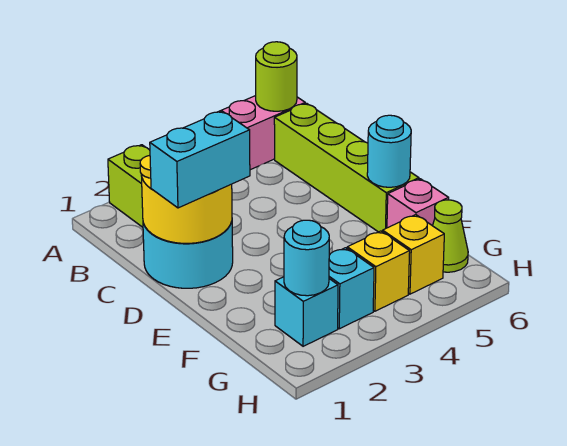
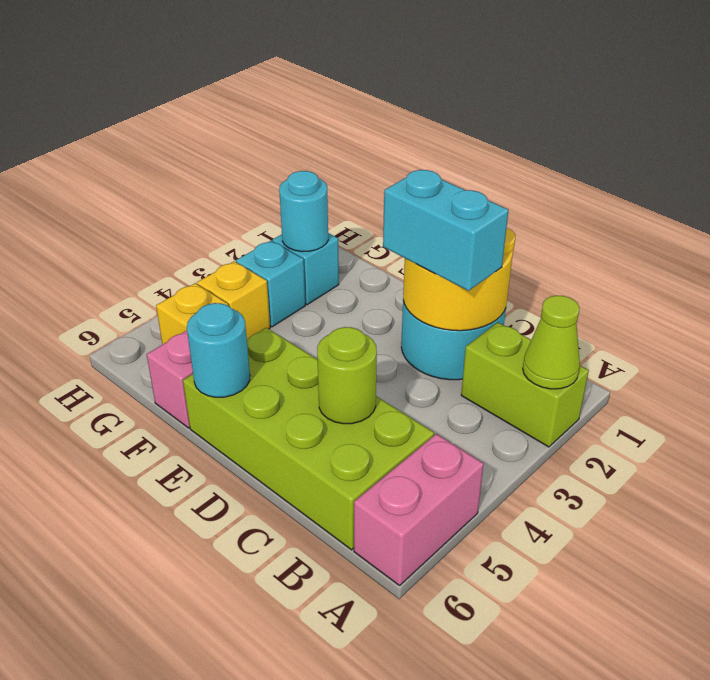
lime round brick A6 level 2 -> lime round brick C5 level 2
lime brick B6:E6 level 1 -> lime brick B5:E6 level 1
cyan brick D1:D2 level 3 -> cyan brick C2:D2 level 3
lime cone G6 level 1 -> lime cone A2 level 2

